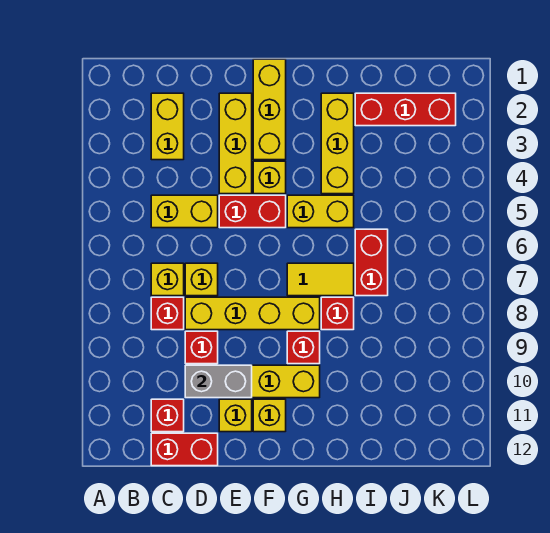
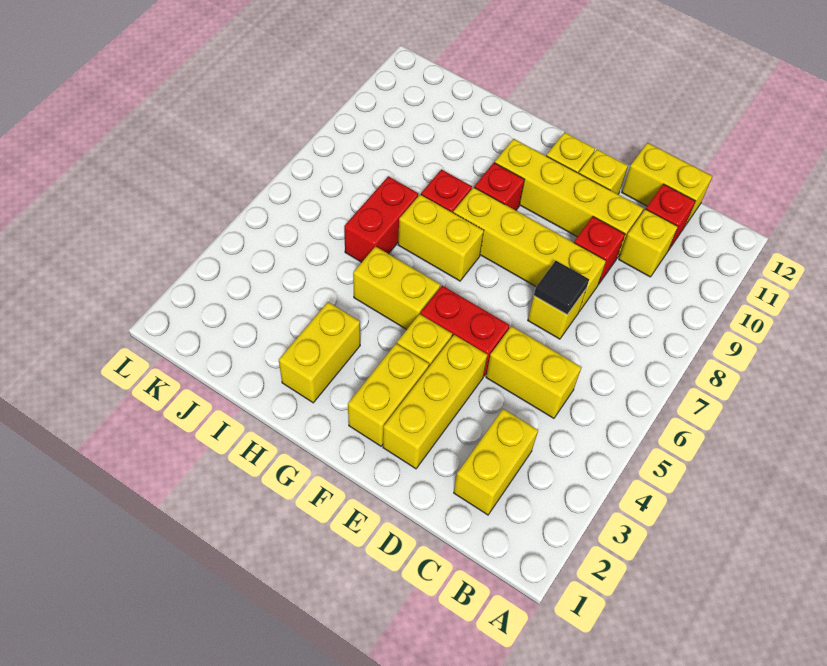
yellow brick C7 level 1 -> yellow brick C10 level 1
red brick C8 level 1 -> none
red brick C12:D12 level 1 -> yellow brick C12:D12 level 1
none -> black tile D7 level 2
grey brick D10:E10 level 2 -> none
yellow brick F1:F3 level 1 -> yellow brick F2:F3 level 1
yellow tile G7:H7 level 1 -> yellow brick G7:H7 level 1
yellow brick H2:H4 level 1 -> yellow brick H2:H3 level 1
red brick I2:K2 level 1 -> none

